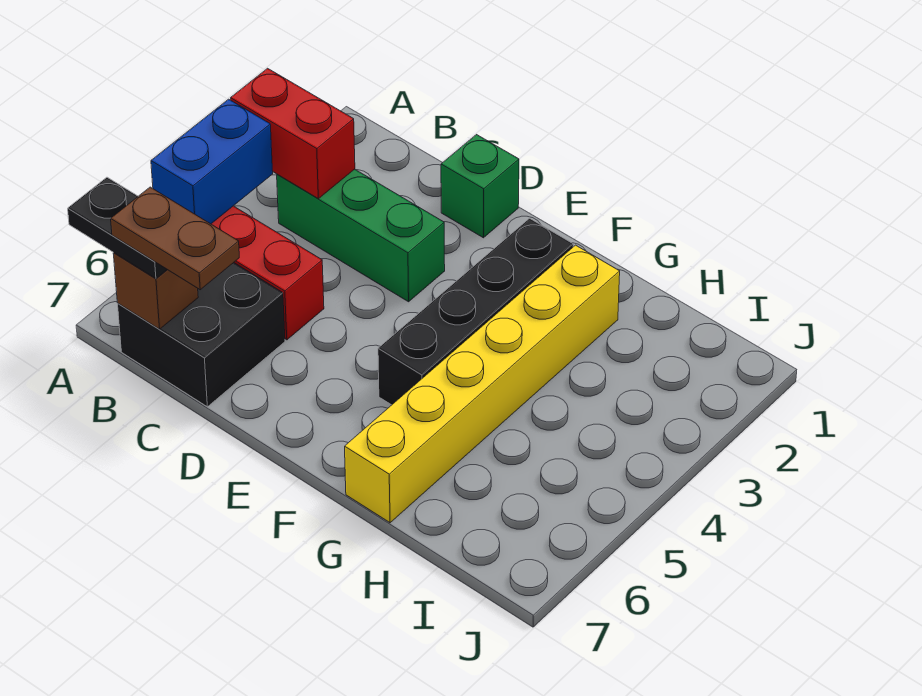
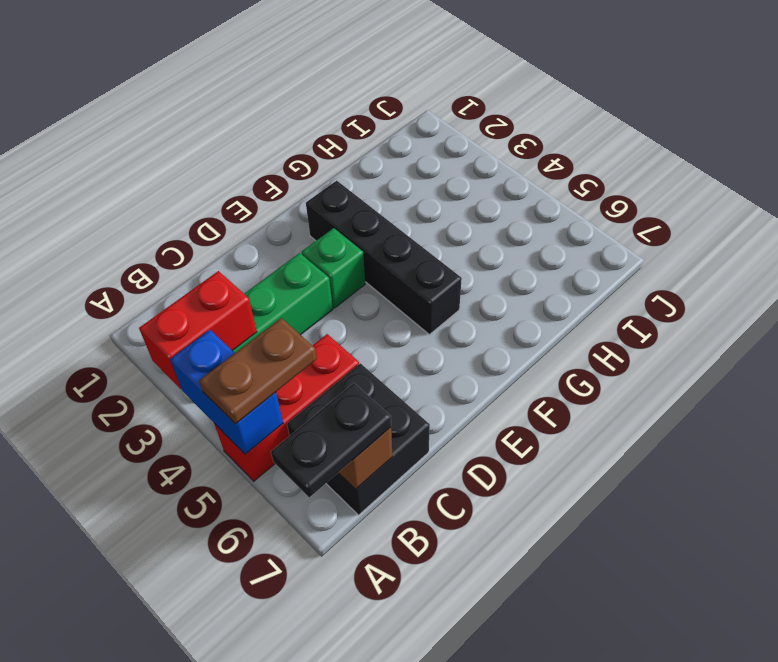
brown plate B7:C7 level 4 -> brown plate A5:B5 level 3
green brick D1 level 1 -> green brick E3 level 1
yellow brick G2:G7 level 1 -> none

